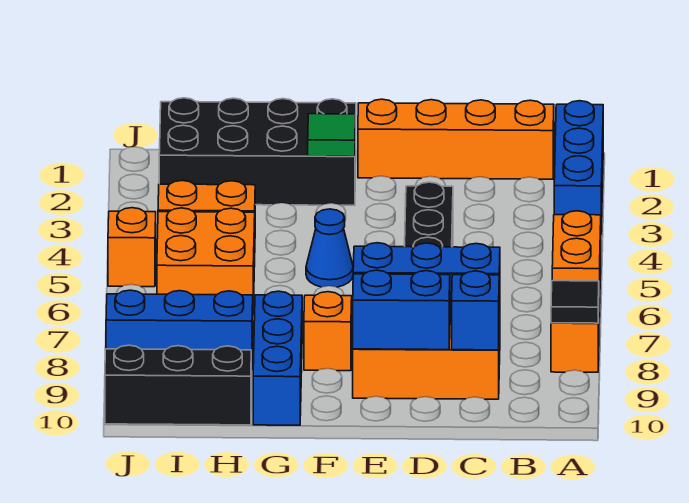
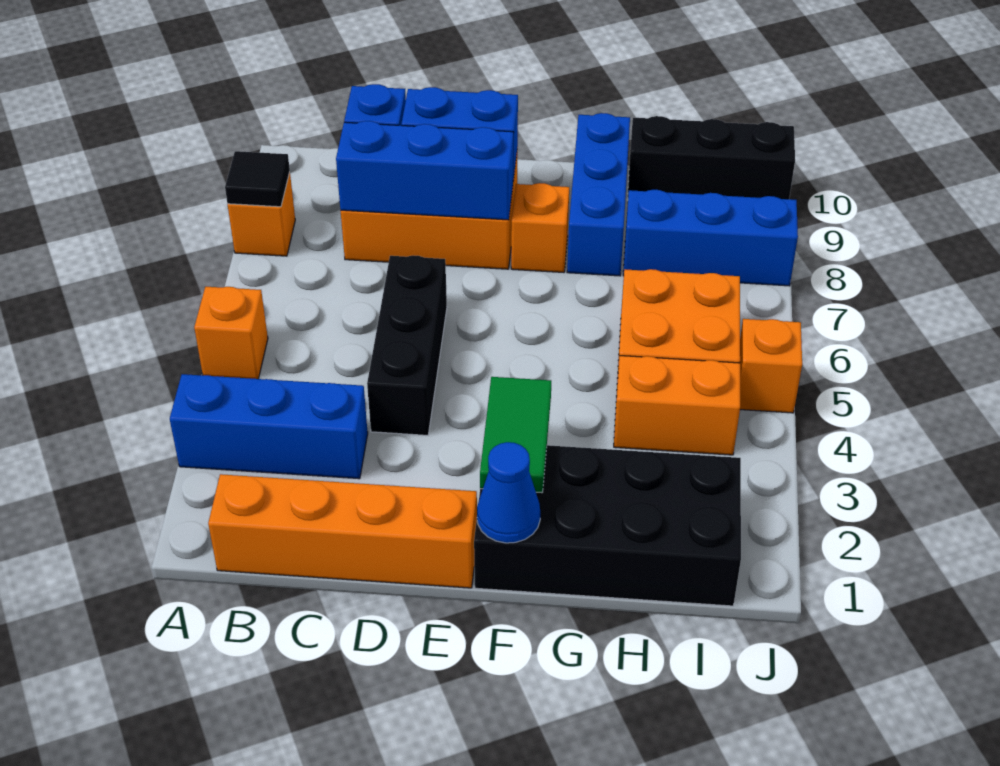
blue brick A1:A3 level 1 -> blue brick A3:C3 level 1
orange brick A5:A6 level 1 -> orange brick A5 level 1
green tile F2 level 2 -> green tile F2:F3 level 2
blue cone F5 level 1 -> blue cone F1 level 2

